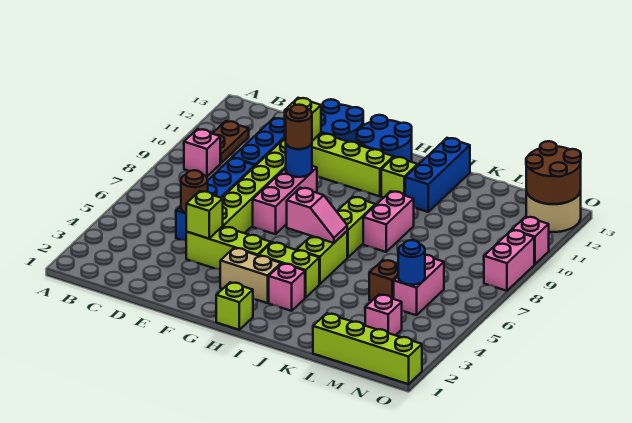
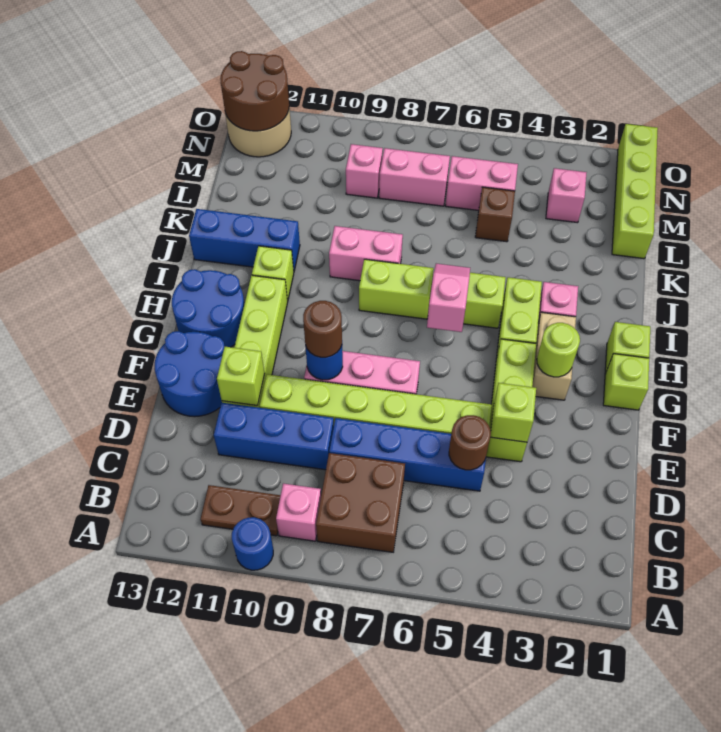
none -> brown brick B7:C8 level 1
none -> lime brick G1 level 1
none -> lime round brick G3 level 2
blue round brick M5 level 2 -> blue round brick A10 level 1
pink brick O8:O9 level 1 -> pink brick M7:M8 level 1
pink brick O10 level 1 -> pink brick M9 level 1

